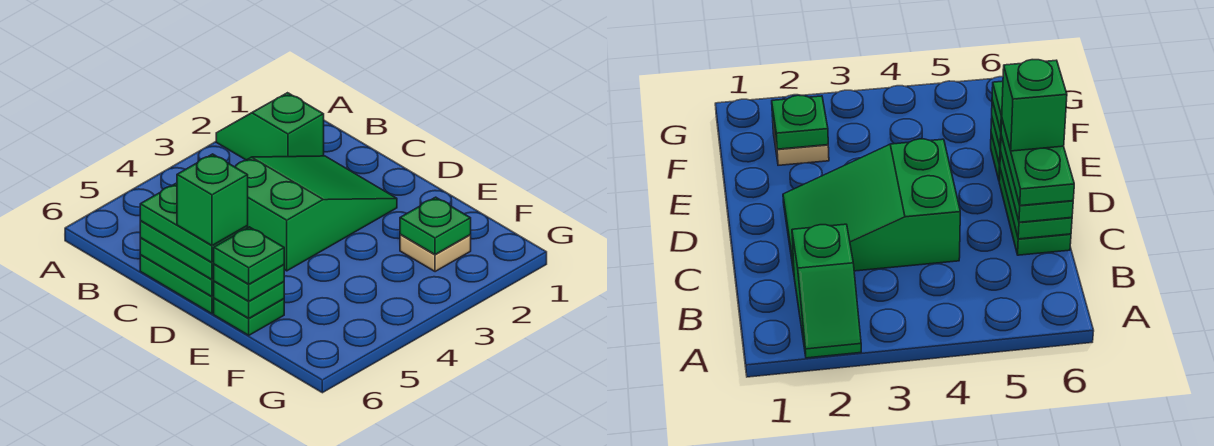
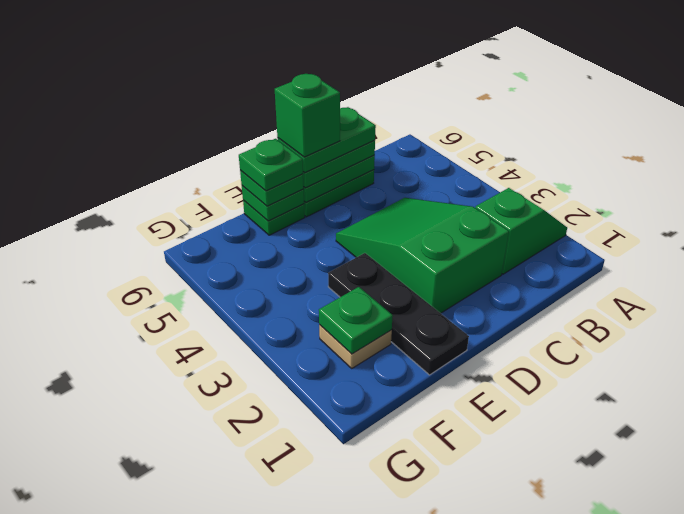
green slope C2:D4 level 1 top 4 -> green slope C2:D4 level 1 top 2
none -> black plate E1:E3 level 1

